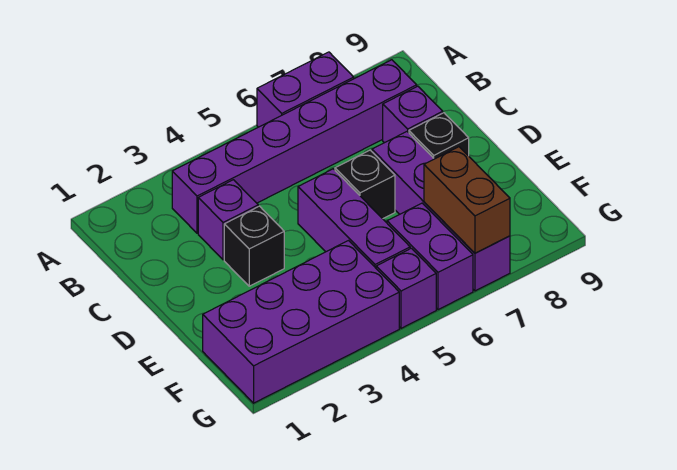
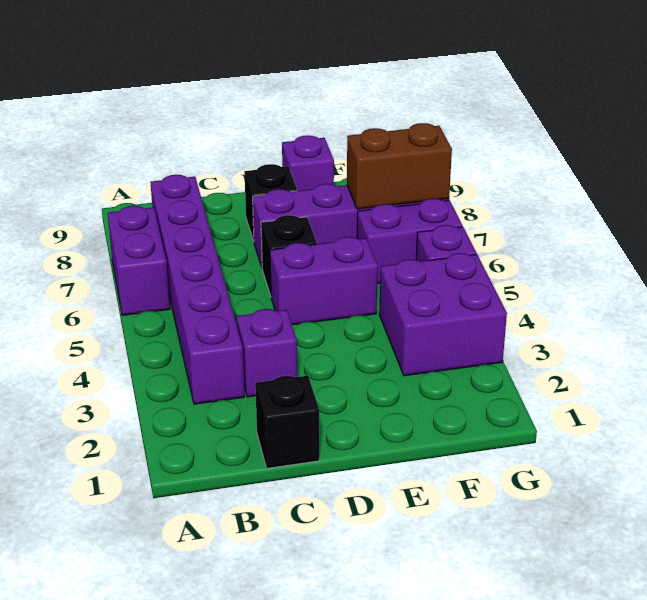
purple brick C8 level 1 -> purple brick E9 level 1
black brick D3 level 1 -> black brick C1 level 1
purple brick D5:F5 level 1 -> purple brick D5:E5 level 1
purple brick F1:G4 level 1 -> purple brick F3:G4 level 1

